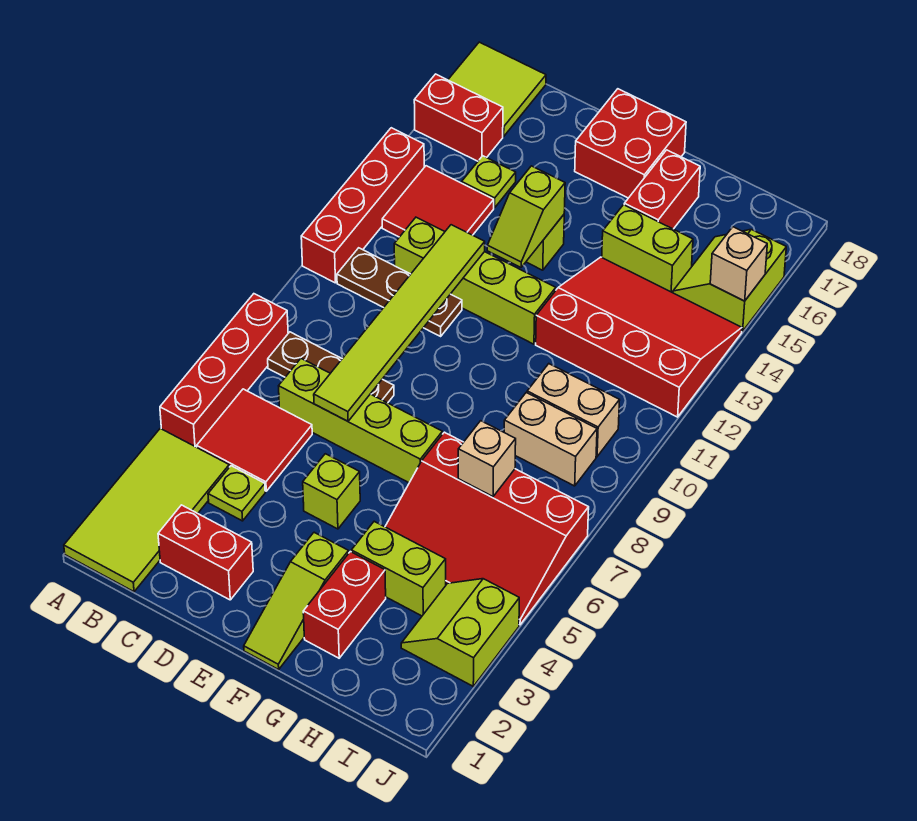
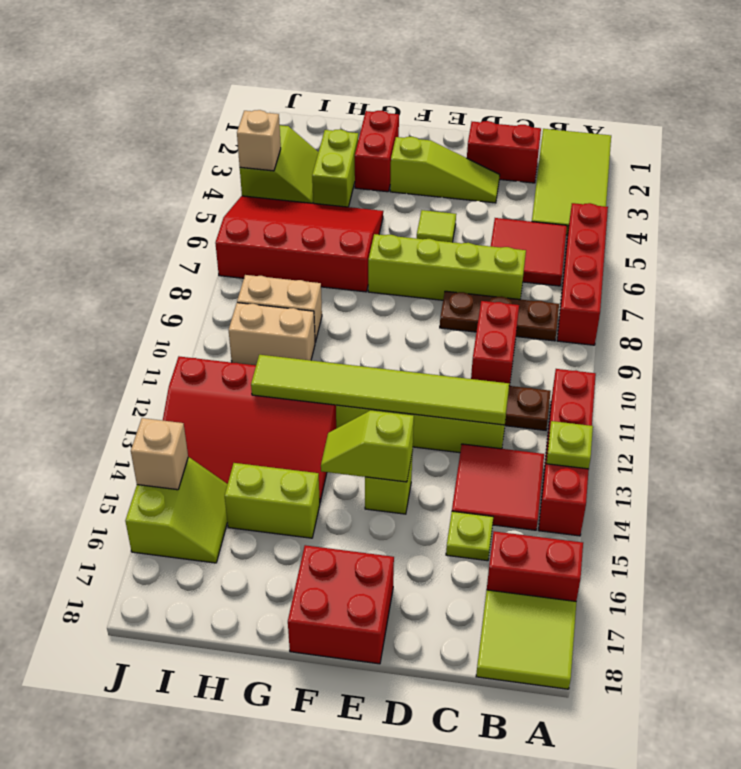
lime plate C4 level 1 -> lime plate A13 level 2
lime tile D7:D12 level 2 -> lime tile C12:H12 level 2
lime brick E5 level 1 -> lime tile E5 level 1
lime slope E13:E14 level 2 top 14 -> lime slope E14:F14 level 2 top E
lime slope F1:F3 level 1 top 3 -> lime slope D3:F3 level 1 top F
lime brick G4:H4 level 1 -> lime brick H3:H4 level 1
red brick G16:G17 level 1 -> red brick C9:C10 level 1
tan brick H7 level 2 -> tan brick J4 level 2

